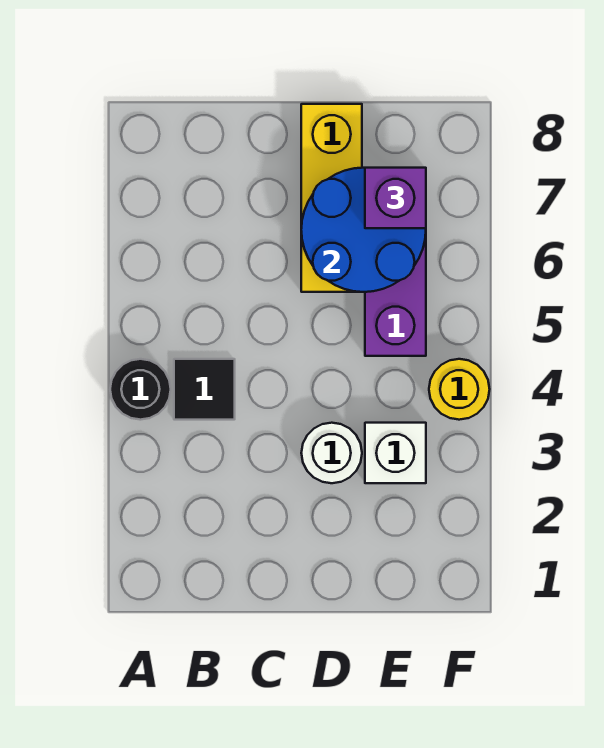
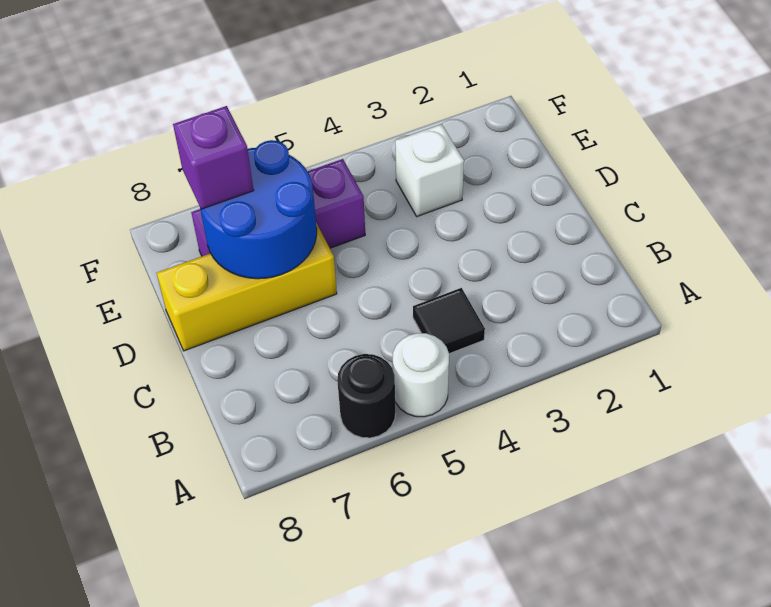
black round brick A4 level 1 -> black round brick A6 level 1
white round brick D3 level 1 -> white round brick A5 level 1
yellow round brick F4 level 1 -> none

